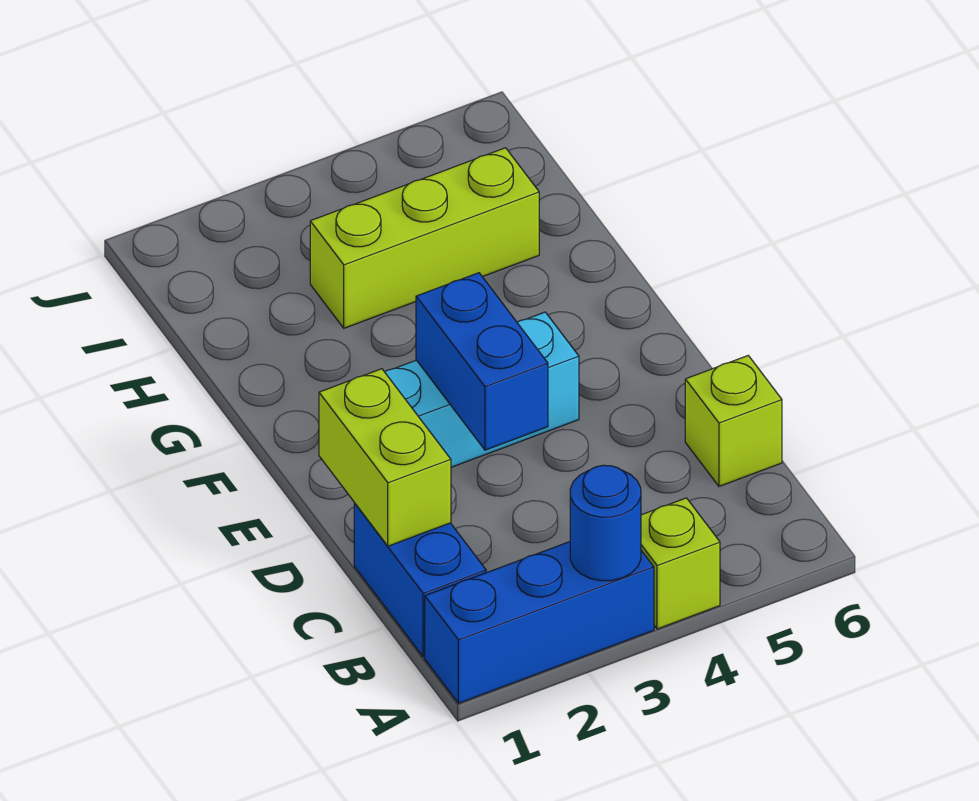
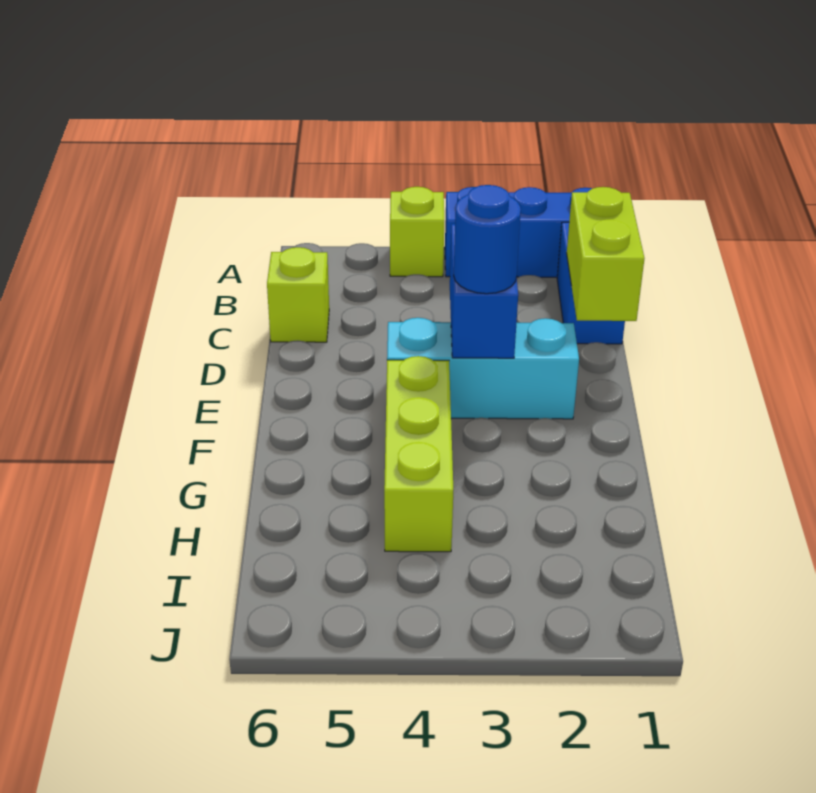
blue round brick A3 level 2 -> blue round brick E3 level 3
lime brick H3:H5 level 1 -> lime brick F4:H4 level 1

